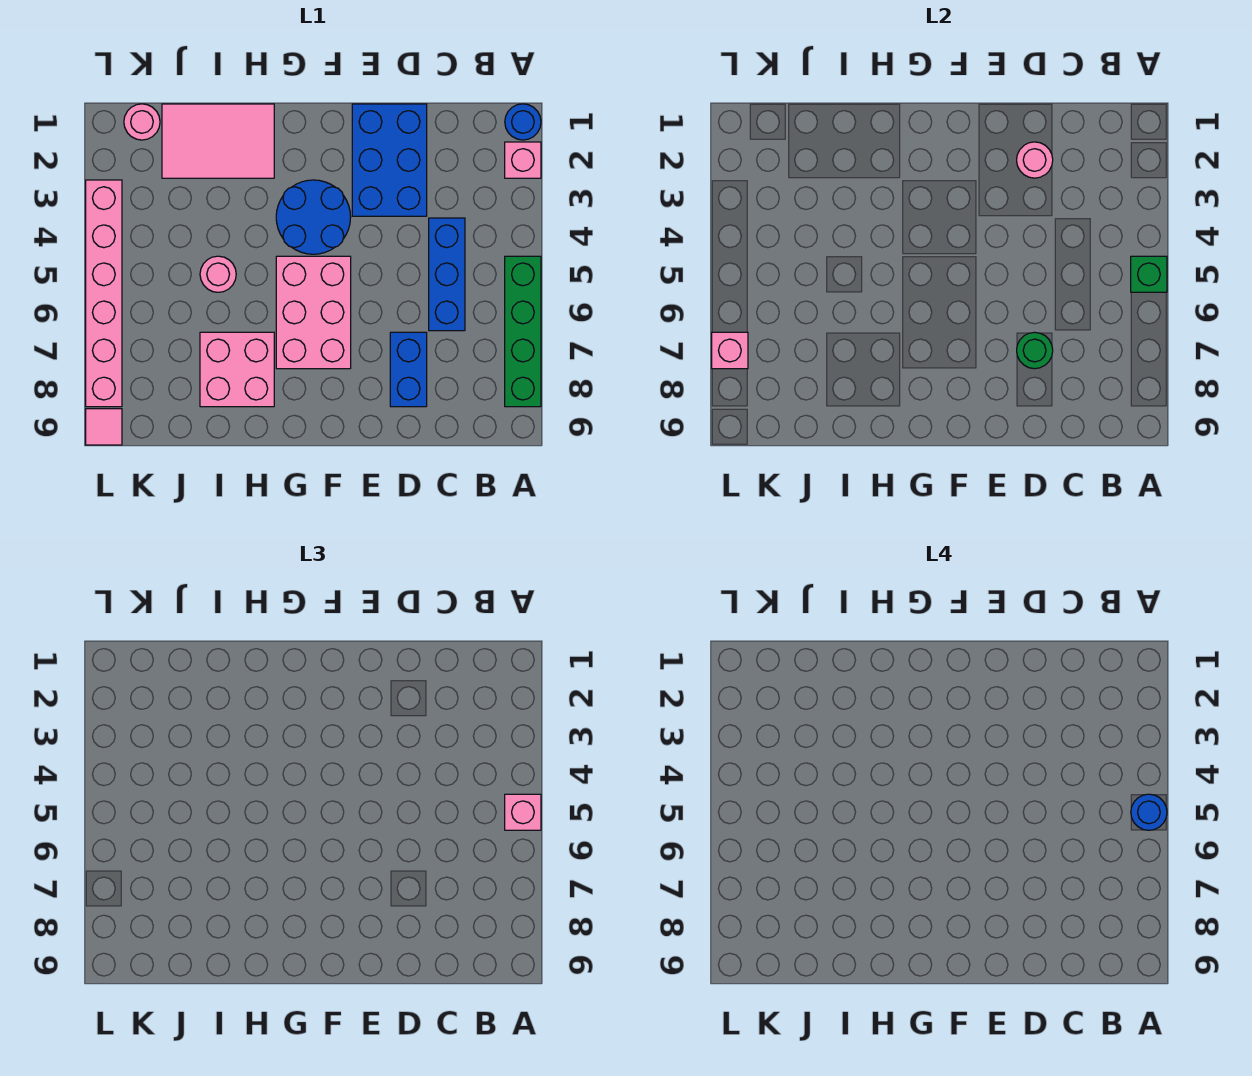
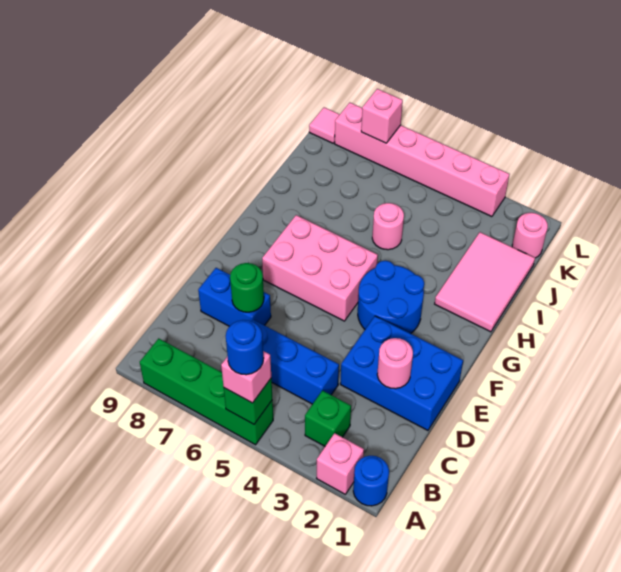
none -> green brick B3 level 1
pink brick H7:I8 level 1 -> none

